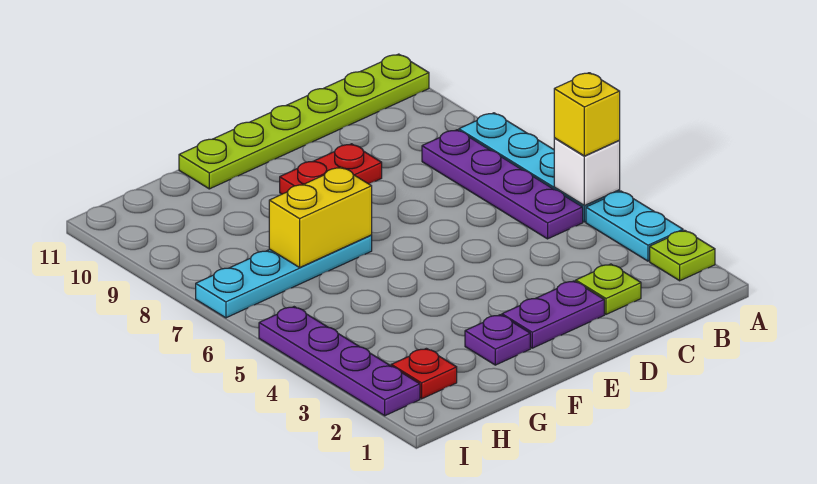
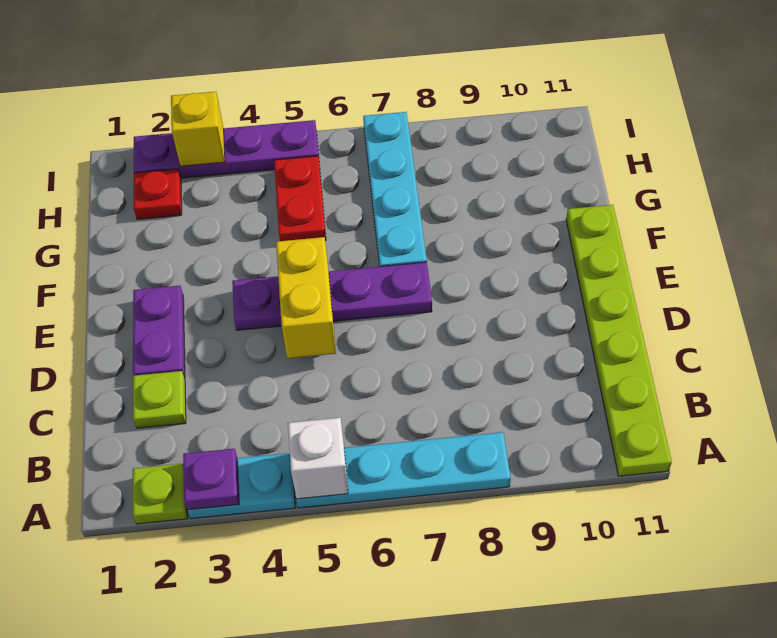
yellow brick A5 level 3 -> yellow brick I3 level 2
purple plate B5:B8 level 1 -> purple plate E4:E7 level 1
red plate D9:E9 level 1 -> red plate G5:H5 level 1
purple plate F2 level 1 -> purple plate A3 level 2
yellow brick F7:G7 level 2 -> yellow brick D5:E5 level 2

